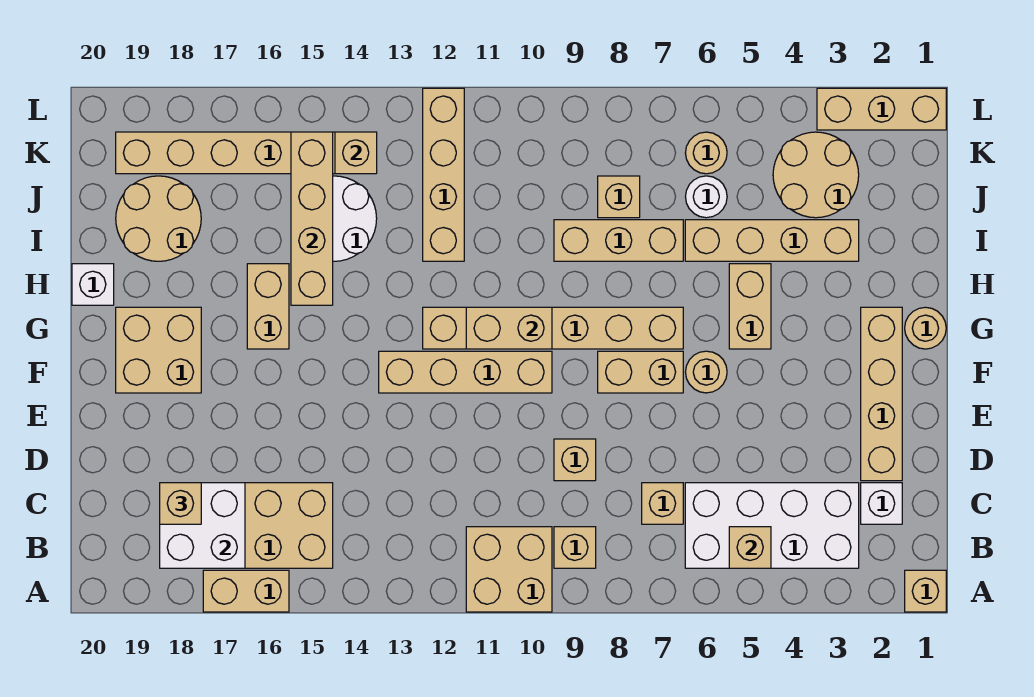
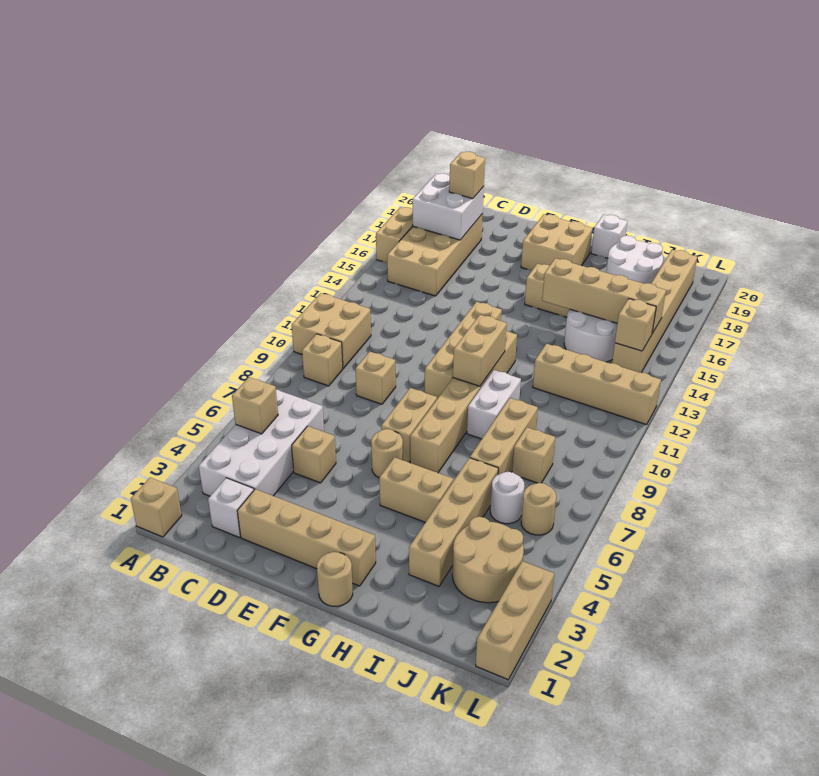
tan brick C7 level 1 -> tan brick D5 level 1
none -> white brick H9:H10 level 1
tan round brick I18:J19 level 1 -> white round brick I18:J19 level 1

